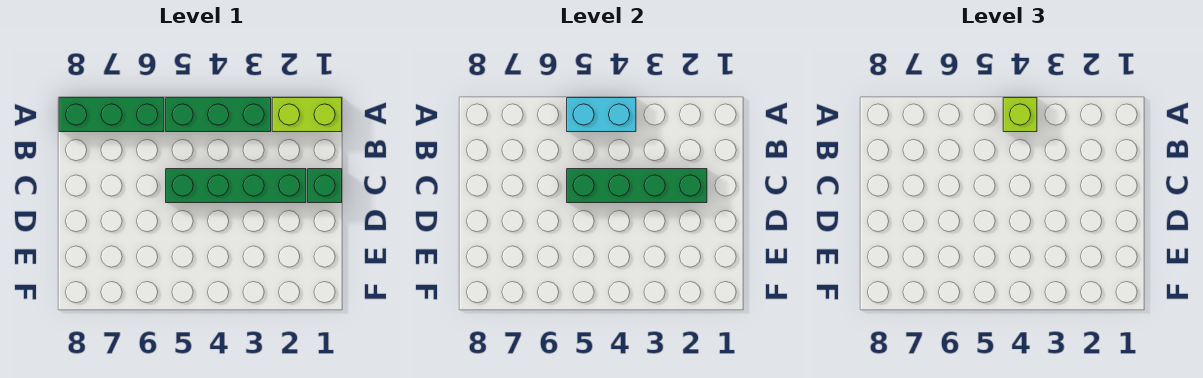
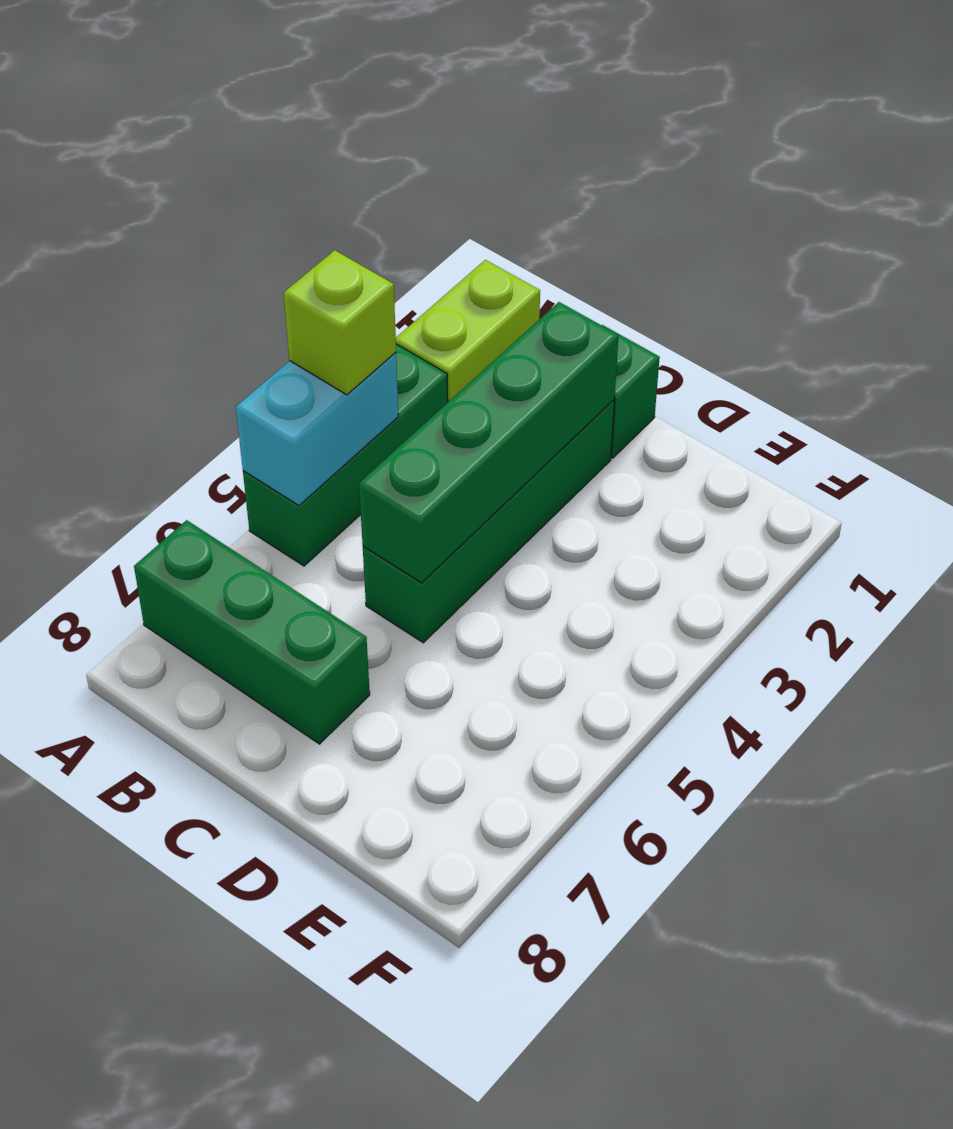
green brick A6:A8 level 1 -> green brick A7:C7 level 1

